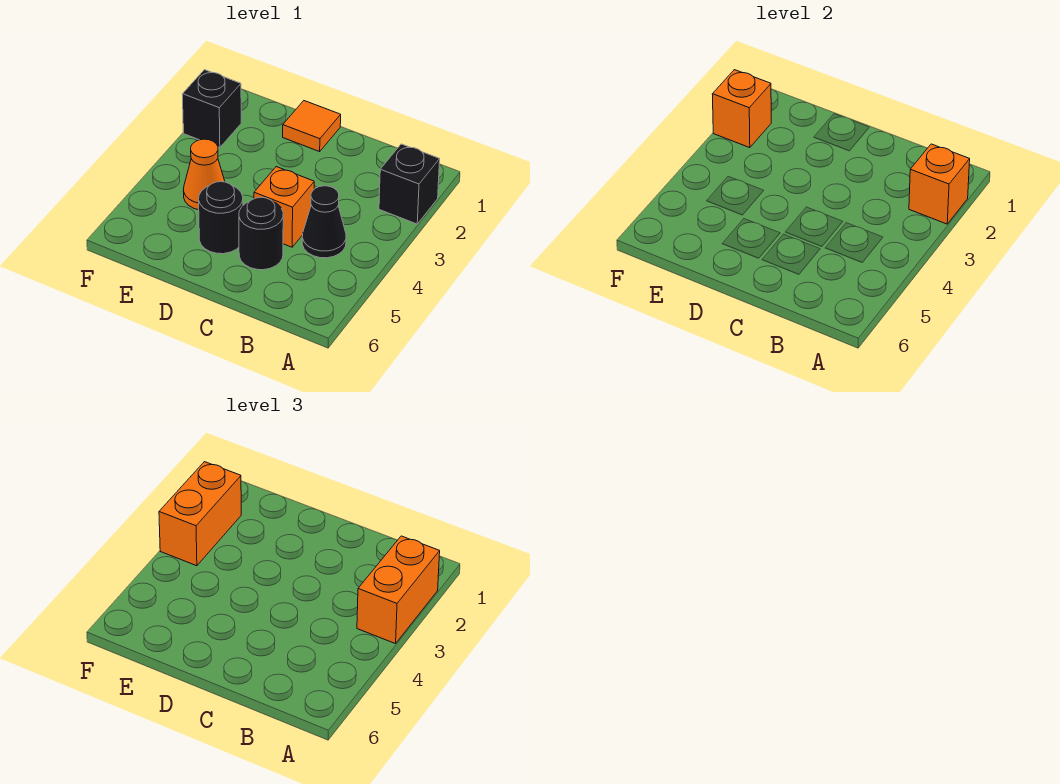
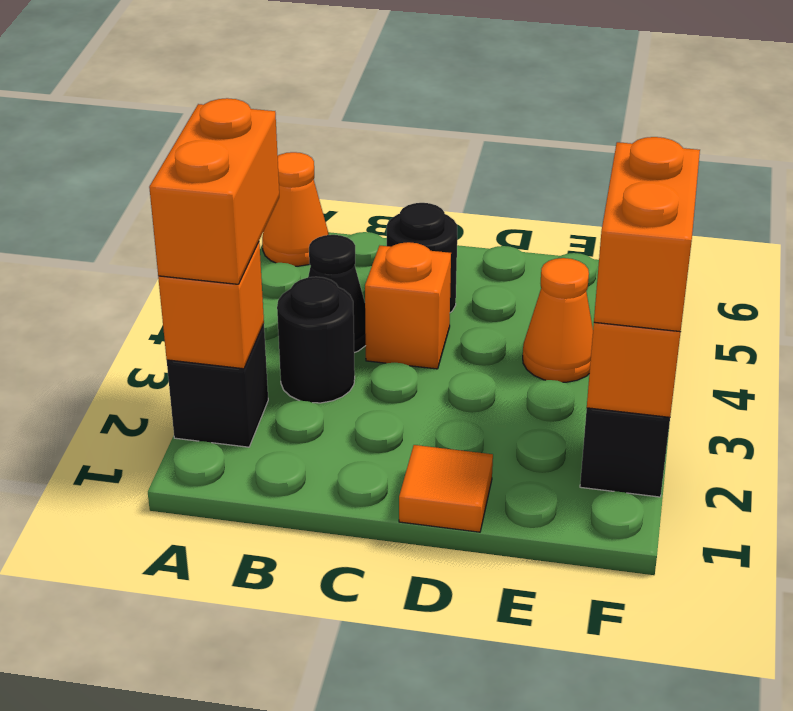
none -> orange cone A6 level 1
black round brick D5 level 1 -> black round brick B3 level 1

